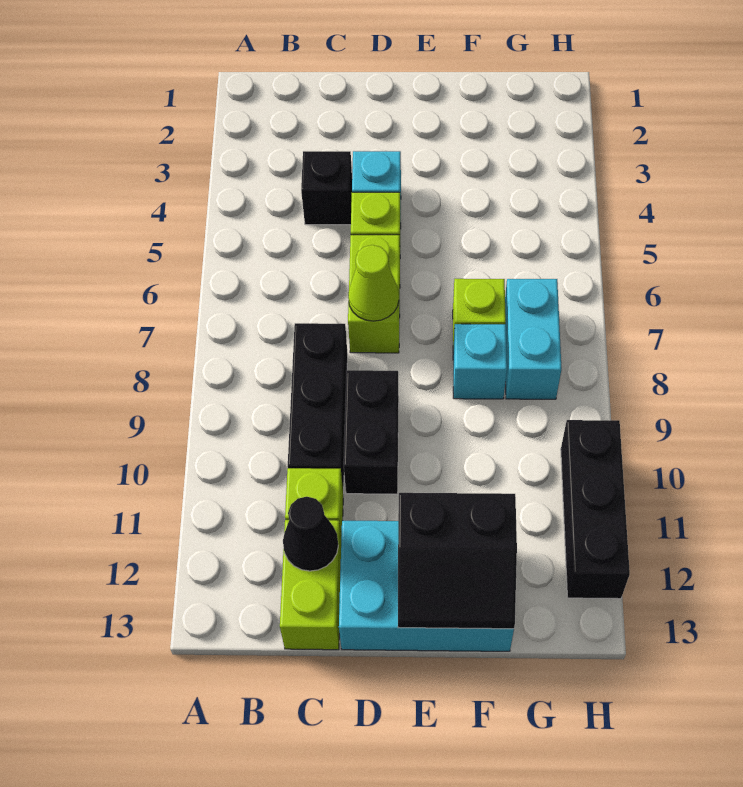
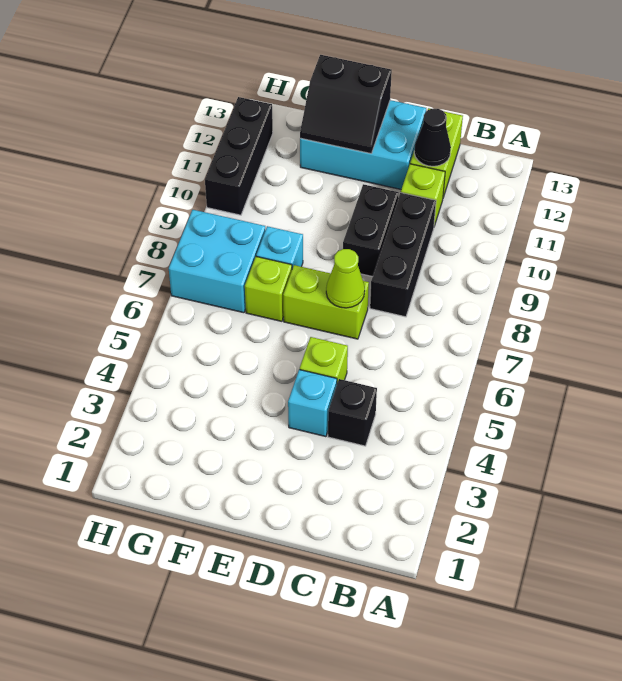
lime brick D6:D7 level 1 -> lime brick D7:E7 level 1
black slope E12:F13 level 2 top 12 -> black slope E12:F13 level 2 top 13
cyan brick G7:G8 level 1 -> cyan brick G7:H8 level 1

